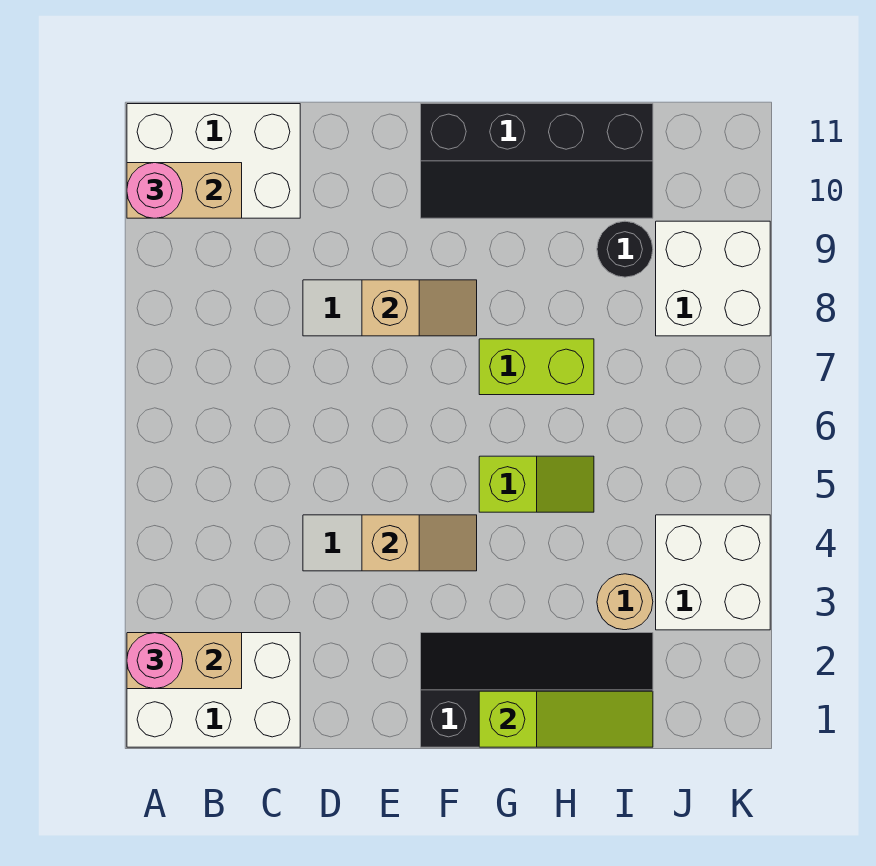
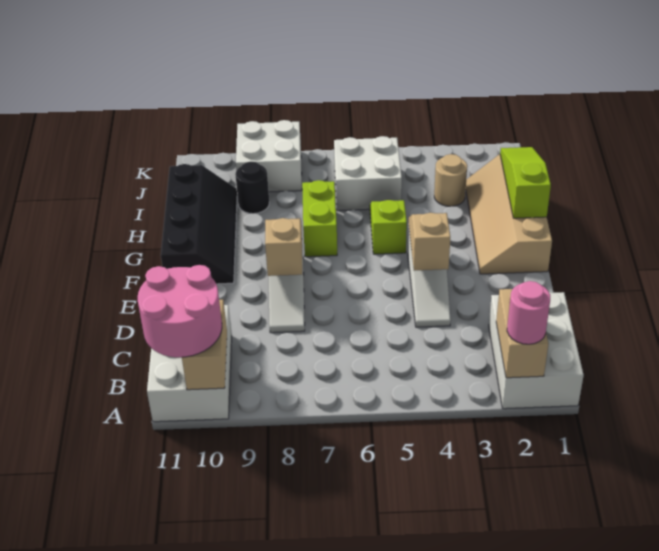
pink round brick A10 level 3 -> pink round brick A10:B11 level 3
black slope F1:I2 level 1 top 1 -> tan slope F1:I2 level 1 top 1
white brick J3:K4 level 1 -> white brick I5:J6 level 1

